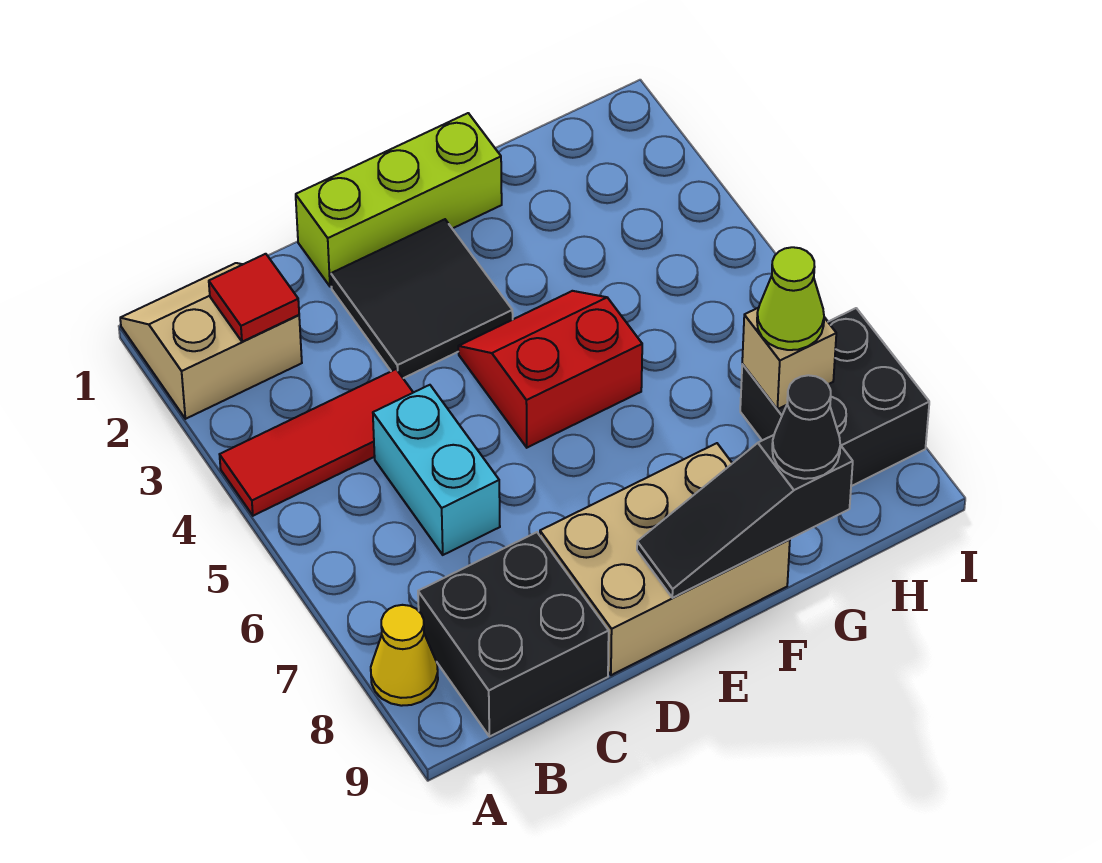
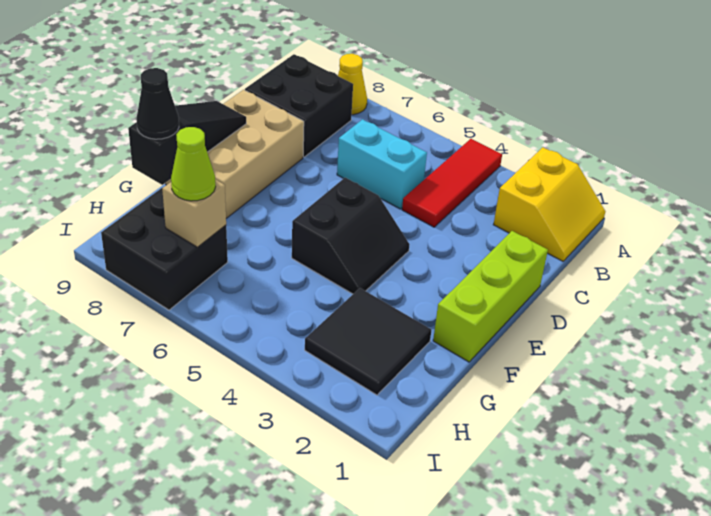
tan slope A1:B2 level 1 top 2 -> yellow slope A1:B2 level 1 top 2
red tile B2 level 2 -> none
black tile D2:E3 level 1 -> black tile G2:H3 level 1
red slope E4:F5 level 1 top 5 -> black slope E4:F5 level 1 top 5

